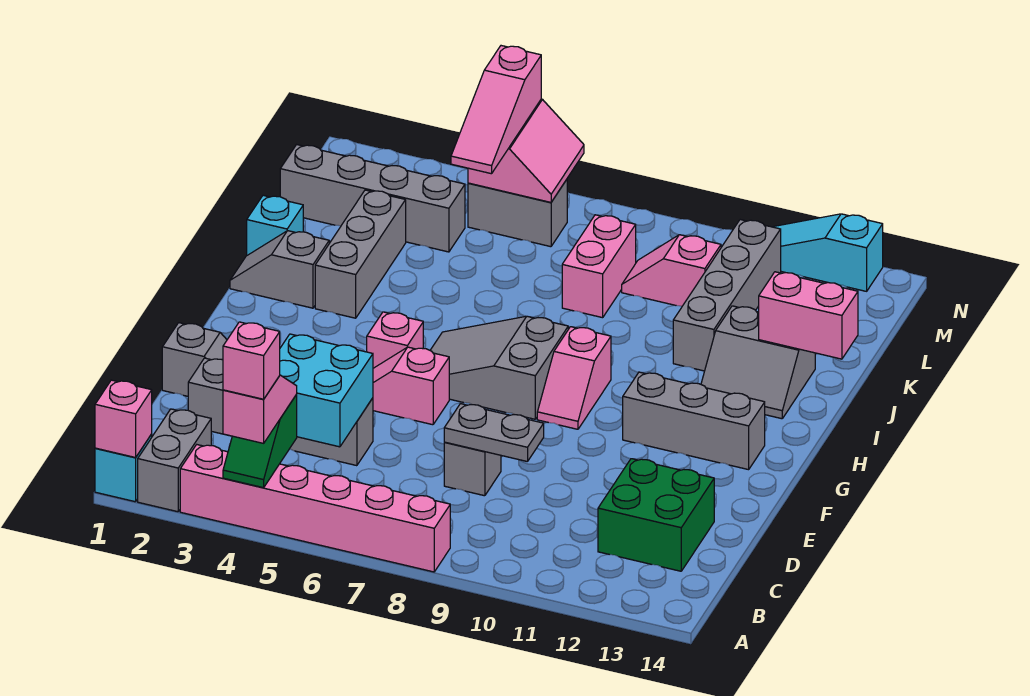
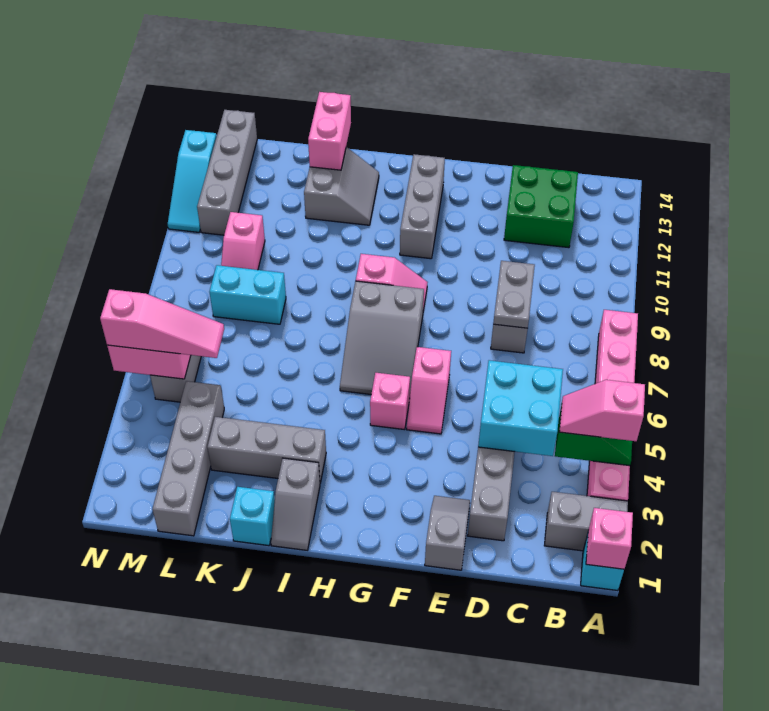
pink brick A4 level 4 -> none
grey brick J11:M11 level 1 -> grey brick M11:M14 level 1
pink brick K8:L8 level 1 -> cyan brick K8:L8 level 1

